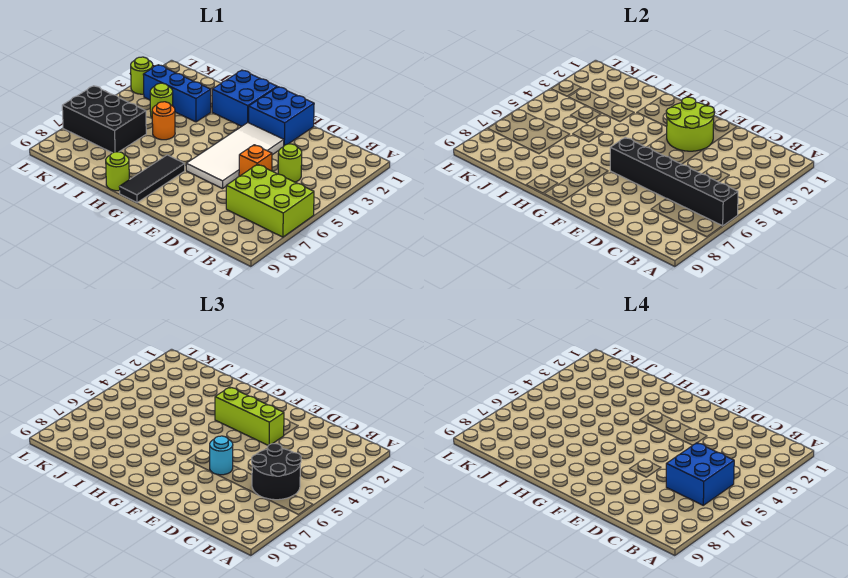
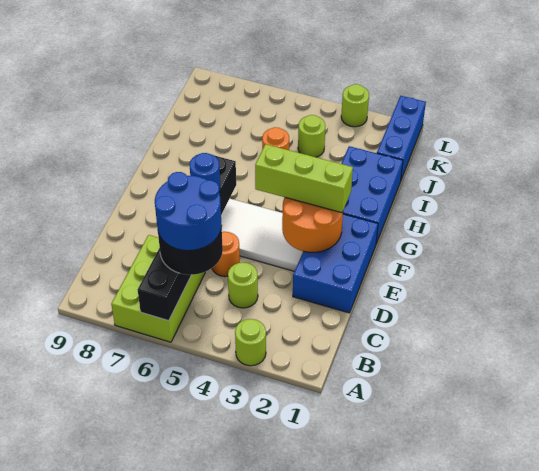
blue brick B5:C6 level 4 -> blue round brick B5:C6 level 4
orange brick D5 level 1 -> orange round brick D5 level 1
blue brick E1:F2 level 1 -> blue brick D1:F2 level 1
lime round brick E2:F3 level 2 -> orange round brick E2:F3 level 2
lime brick E3:G3 level 3 -> lime brick F2:F4 level 3
cyan round brick E6 level 3 -> blue round brick E6 level 3
blue brick G1:H2 level 1 -> blue brick G1:I2 level 1
black tile G7:G9 level 1 -> none
lime round brick H9 level 1 -> lime round brick A3 level 1
blue brick I3:K3 level 1 -> blue brick J1:L1 level 1
black brick J6:L7 level 1 -> none

